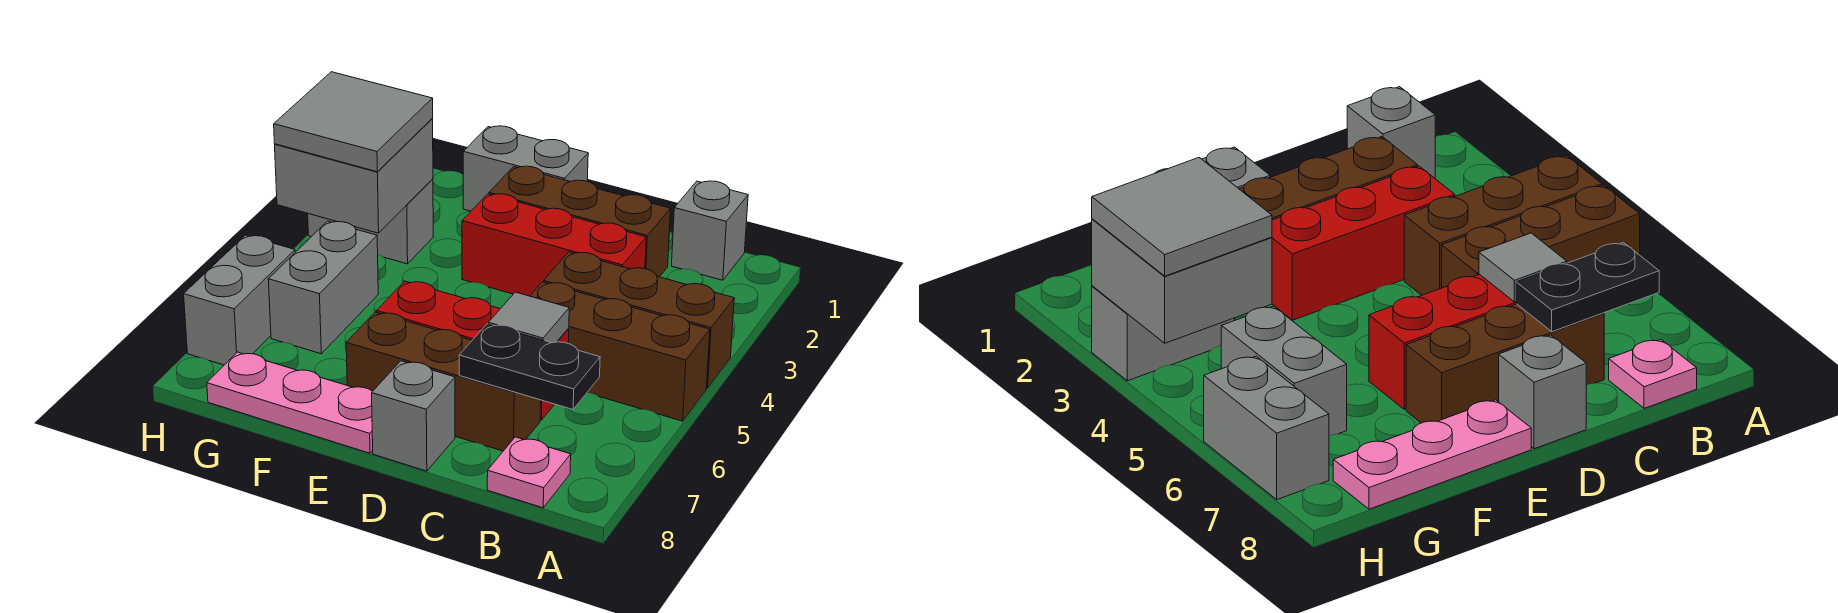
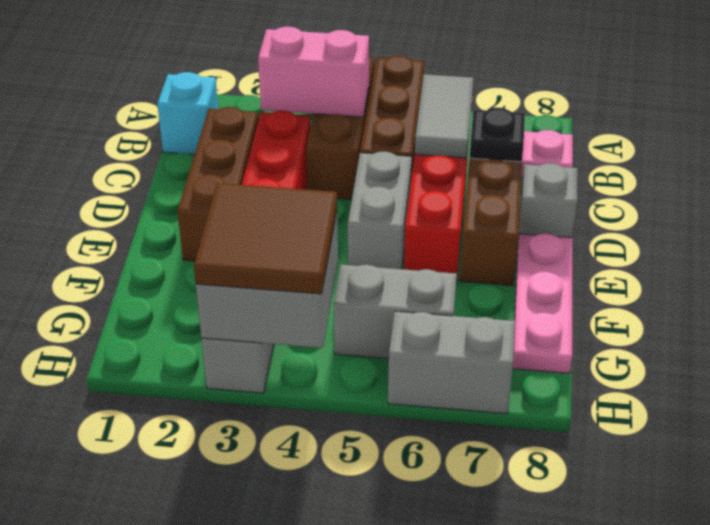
grey brick B1 level 1 -> cyan brick B1 level 1
none -> pink brick B3:B4 level 2
black plate B7:C7 level 2 -> black plate C7 level 2
grey tile C6 level 2 -> grey tile B6:C6 level 2
grey brick E1:F1 level 1 -> grey brick D5:E5 level 1
grey tile G3:H4 level 3 -> brown tile G3:H4 level 3

